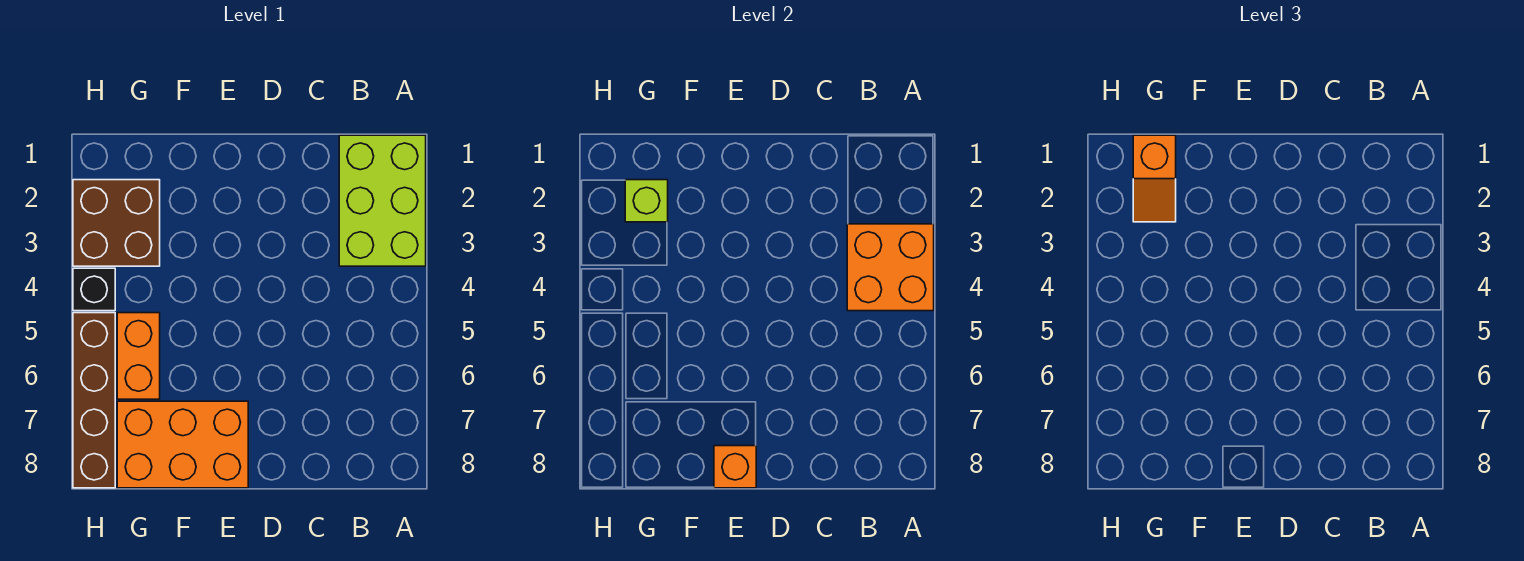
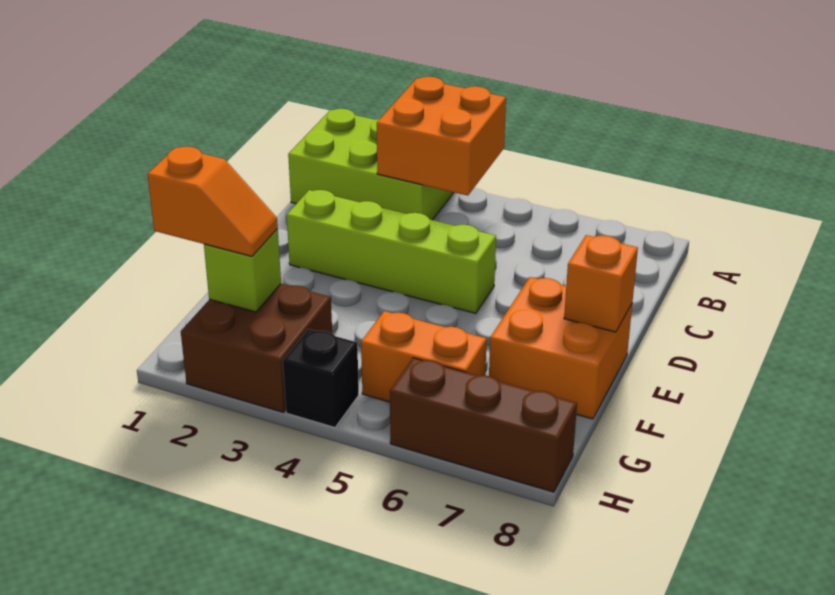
none -> lime brick D2:D5 level 1
orange brick E7:G8 level 1 -> orange brick E7:F8 level 1
brown brick H5:H8 level 1 -> brown brick H6:H8 level 1

